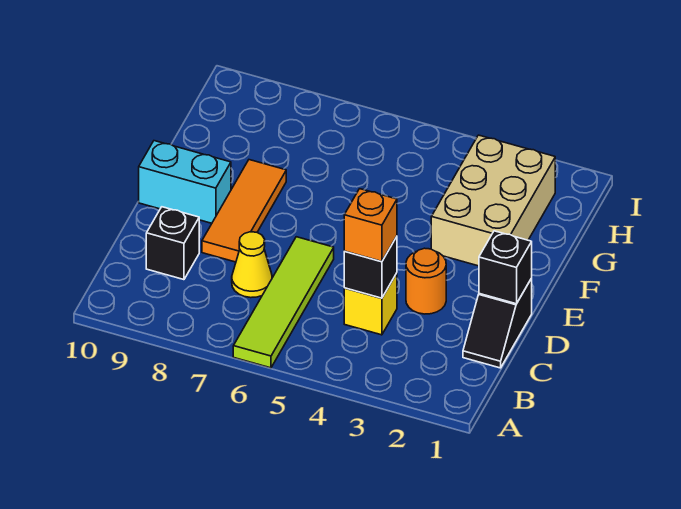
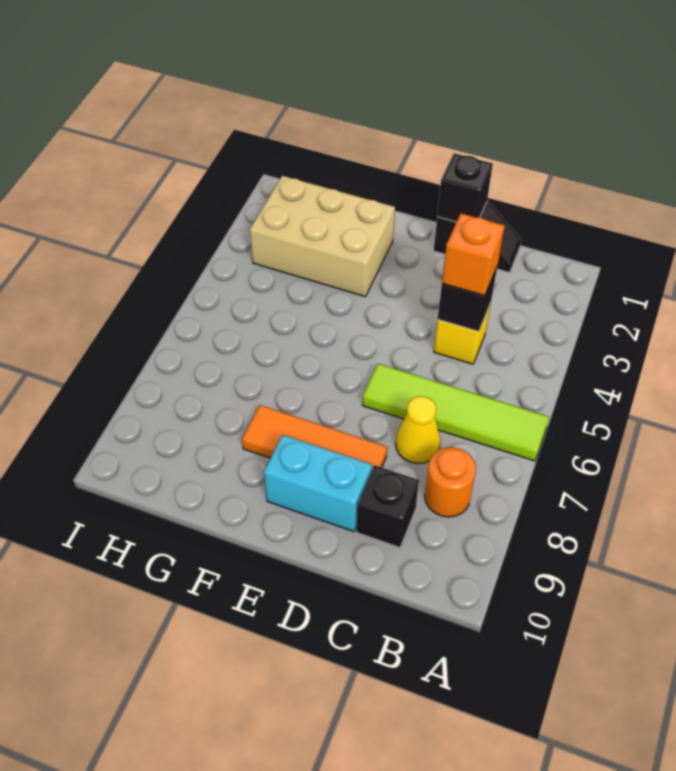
orange round brick D3 level 1 -> orange round brick B8 level 1
cyan brick E9:E10 level 1 -> cyan brick D9:E9 level 1

